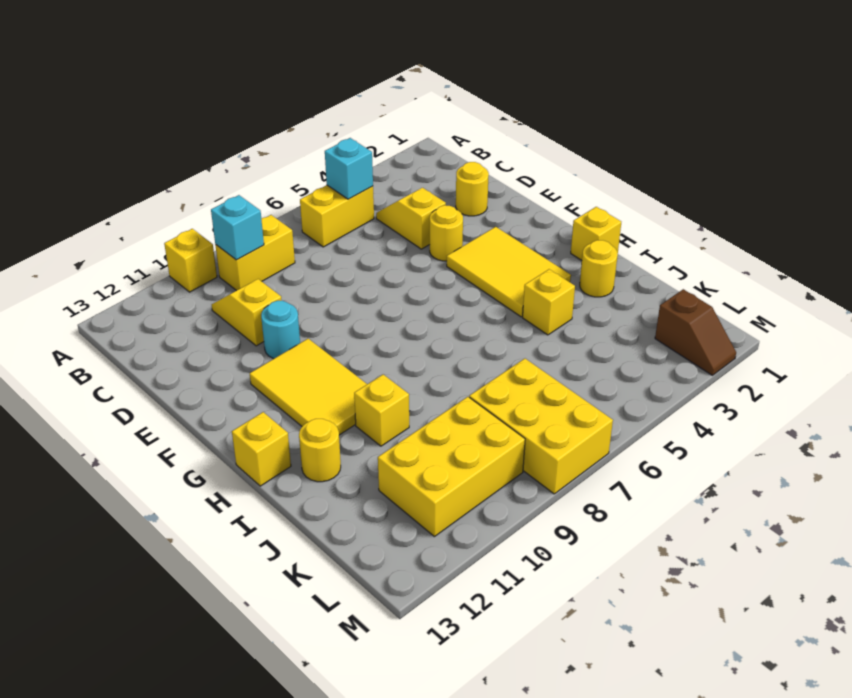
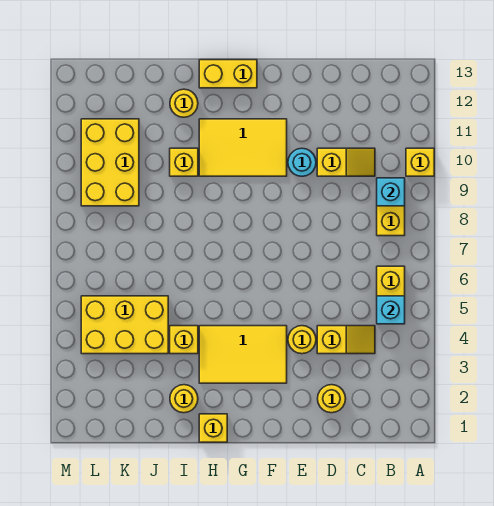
yellow brick H13 level 1 -> yellow brick G13:H13 level 1
yellow brick K7:M8 level 1 -> yellow brick J4:L5 level 1
brown slope L2:M2 level 1 top L -> none

